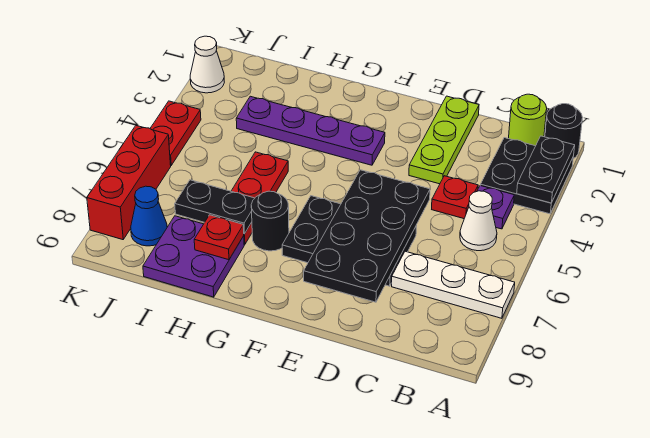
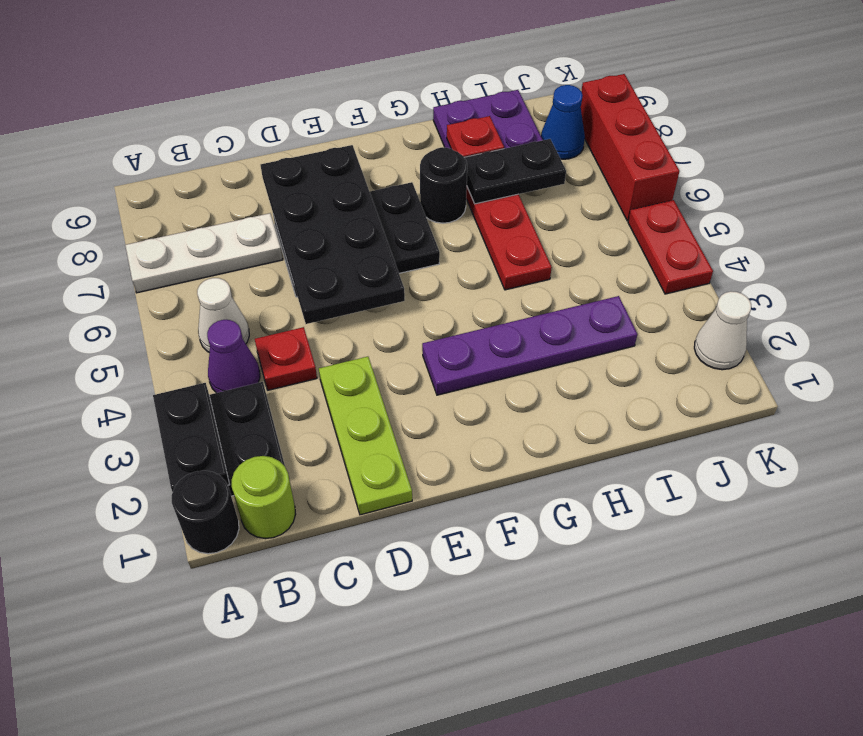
purple plate B4 level 1 -> purple cone B4 level 1

